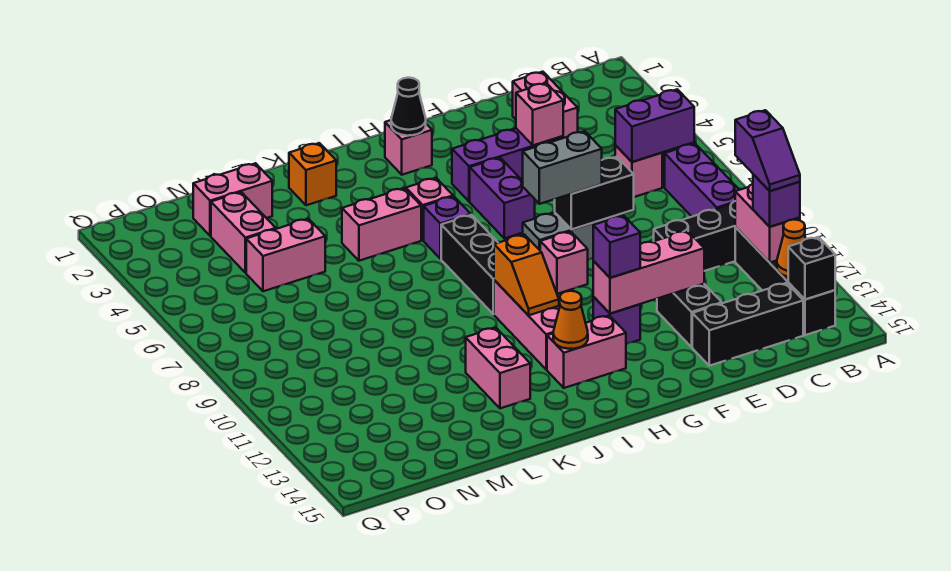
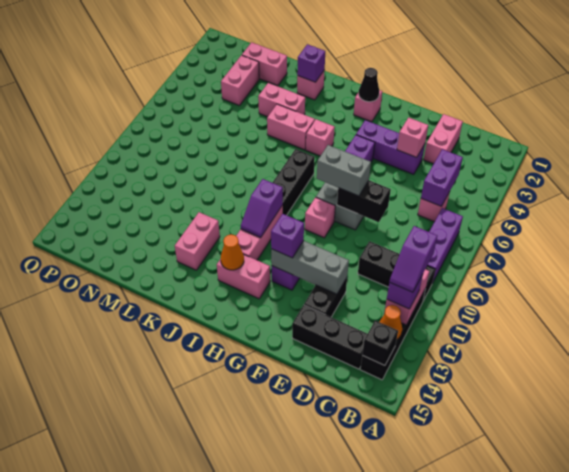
purple brick B6:C6 level 2 -> purple brick C5:C6 level 2
pink brick E12:G12 level 2 -> grey brick E12:G12 level 2
purple brick I6 level 1 -> purple brick K2 level 2
orange slope I10:I11 level 2 top 10 -> purple slope I10:I11 level 2 top 10
orange brick K2 level 1 -> pink brick K2 level 1
pink brick M5:N5 level 1 -> pink brick K4:L4 level 1

